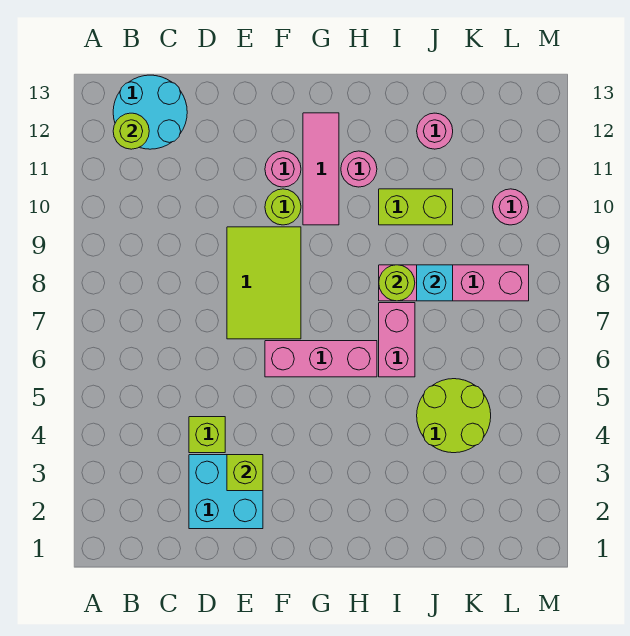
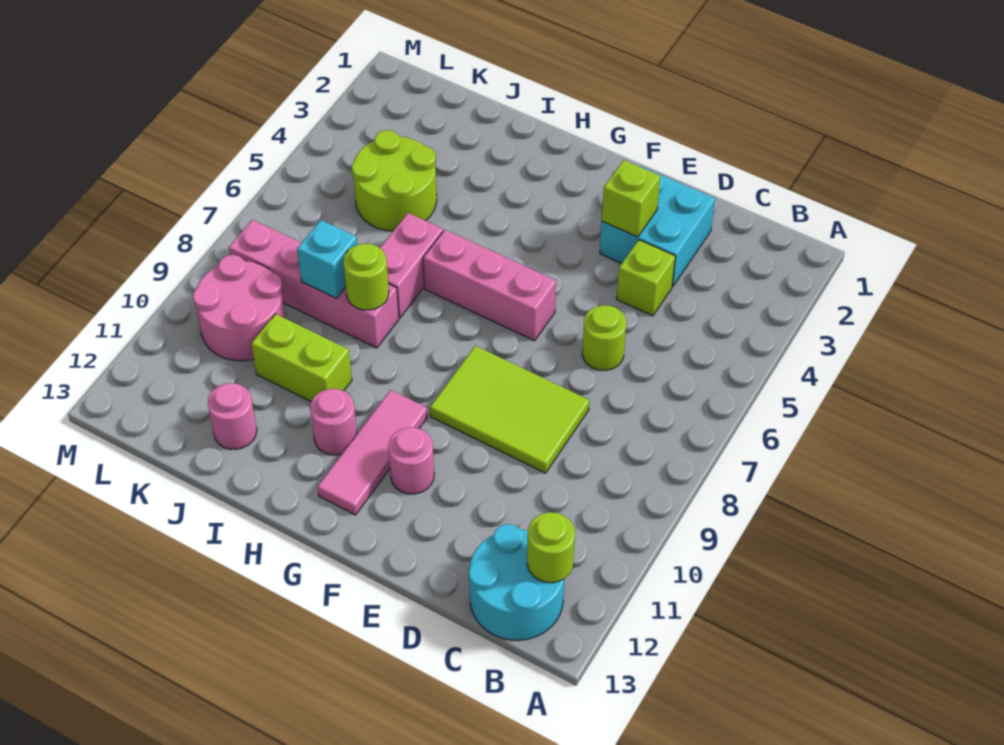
lime tile E7:F9 level 1 -> lime tile D8:F9 level 1
lime round brick F10 level 1 -> lime round brick D6 level 1
pink round brick L10 level 1 -> pink round brick K9:L10 level 1

